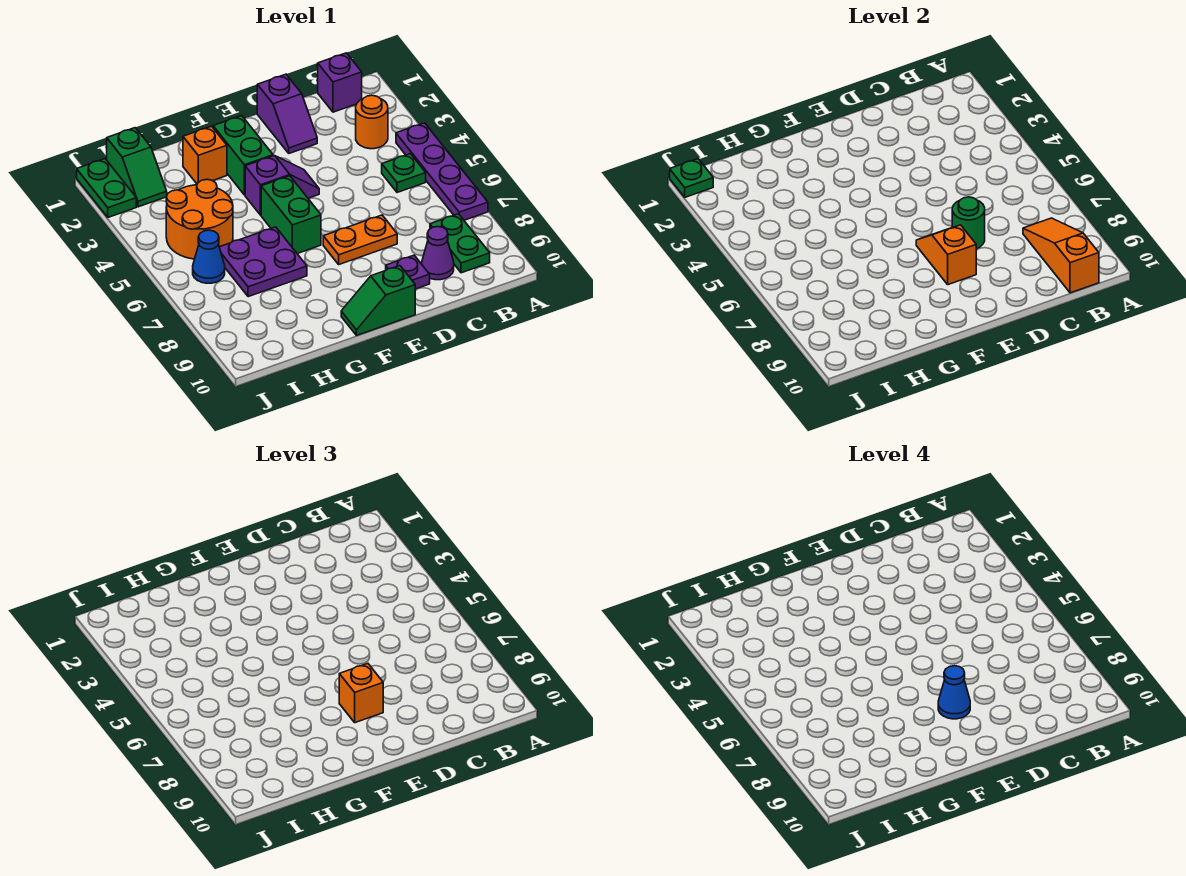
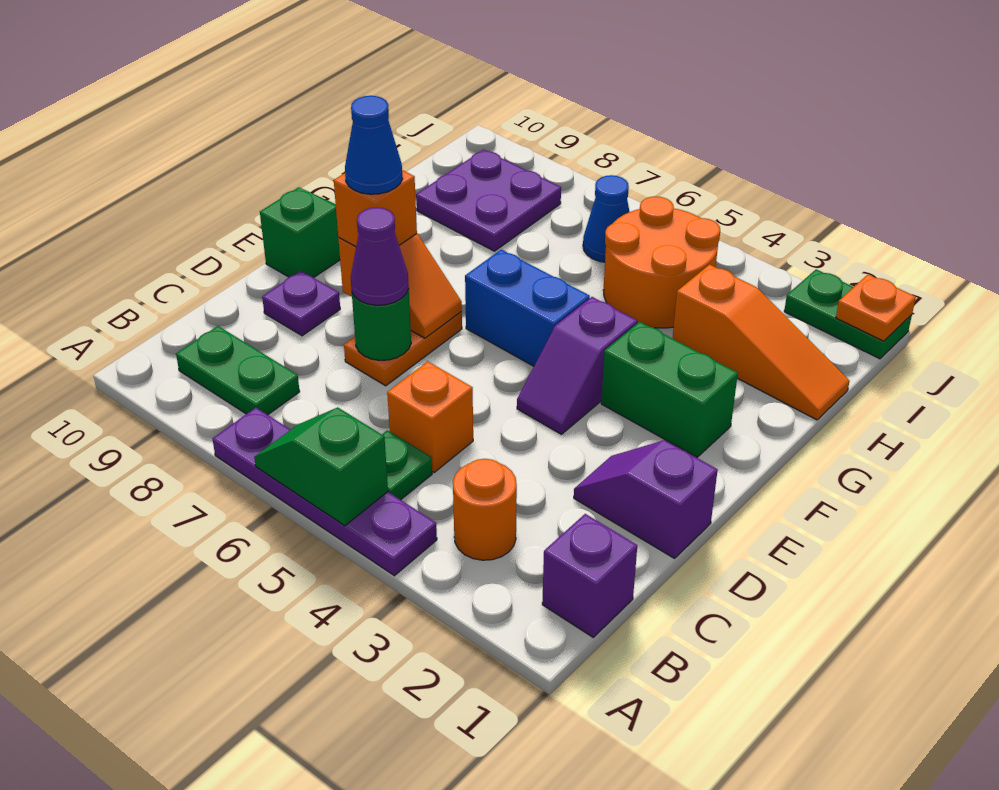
orange slope B8:B10 level 2 top 10 -> orange slope H1:H3 level 1 top 3
purple cone C9 level 1 -> purple cone D7 level 3
green brick F5:F6 level 1 -> blue brick F5:F6 level 1
orange brick G2 level 1 -> orange brick C5 level 1
purple plate G6:H7 level 1 -> purple plate H8:I9 level 1
green slope I1:I2 level 1 top 1 -> green slope A5:A6 level 2 top 5
green plate J1 level 2 -> orange plate J1 level 2

